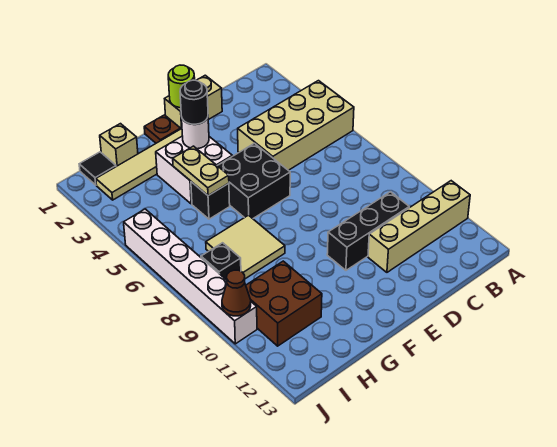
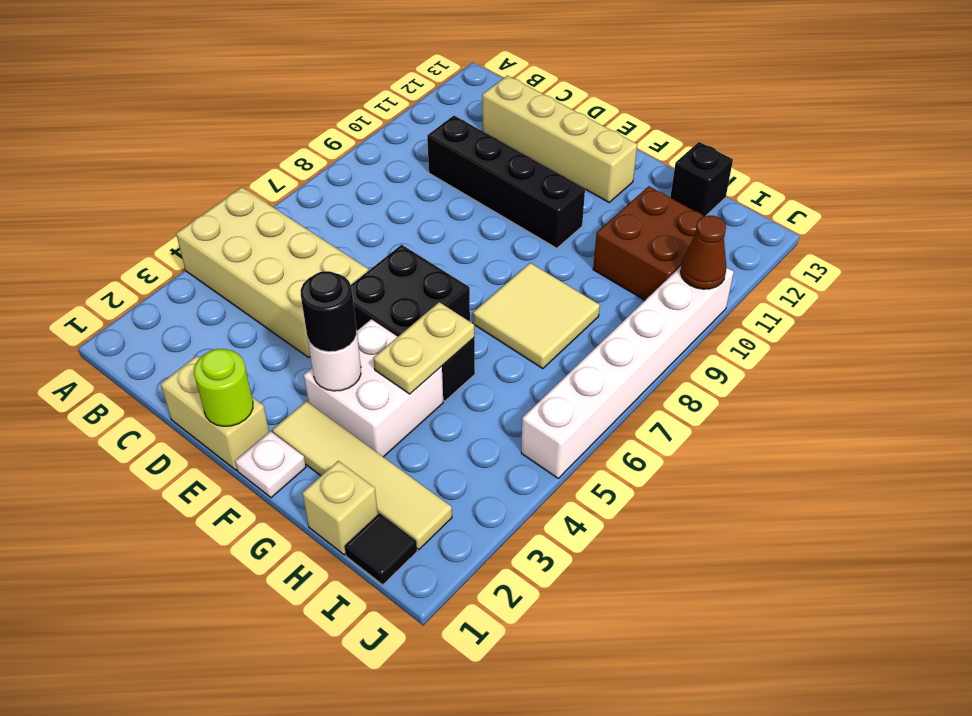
tan brick A11:D11 level 1 -> tan brick C12:F12 level 1
black brick C10:E10 level 1 -> black brick C10:F10 level 1
brown plate F1 level 1 -> white plate F1 level 1
black brick I8 level 1 -> black brick H13 level 1

